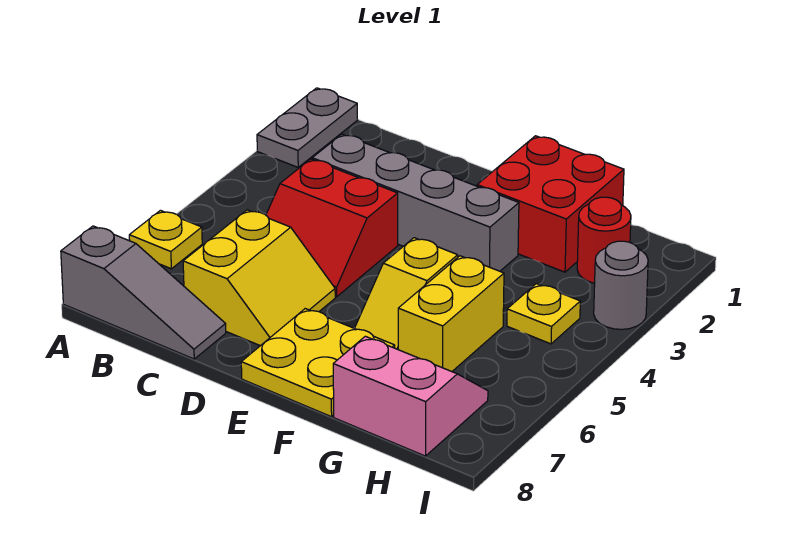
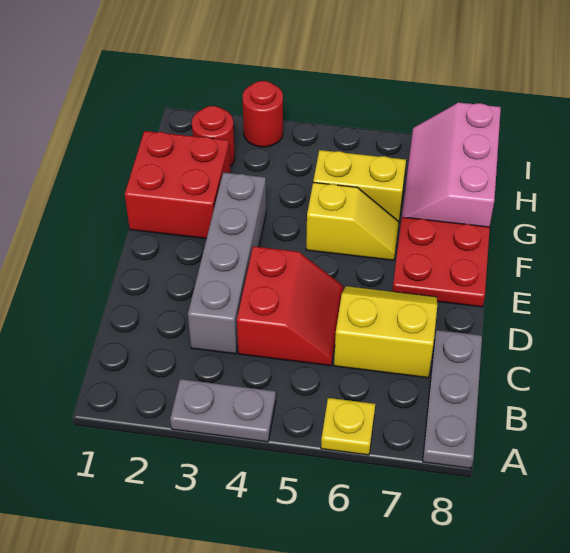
grey plate A1:A2 level 1 -> grey plate A3:A4 level 1
grey slope A8:C8 level 1 top A -> grey plate A8:C8 level 1
yellow plate E7:F8 level 1 -> red plate E7:F8 level 1
pink slope G7:H8 level 1 top 8 -> pink slope G7:I8 level 1 top 8
yellow plate H4 level 1 -> none
grey round brick I3 level 1 -> red round brick I3 level 1

